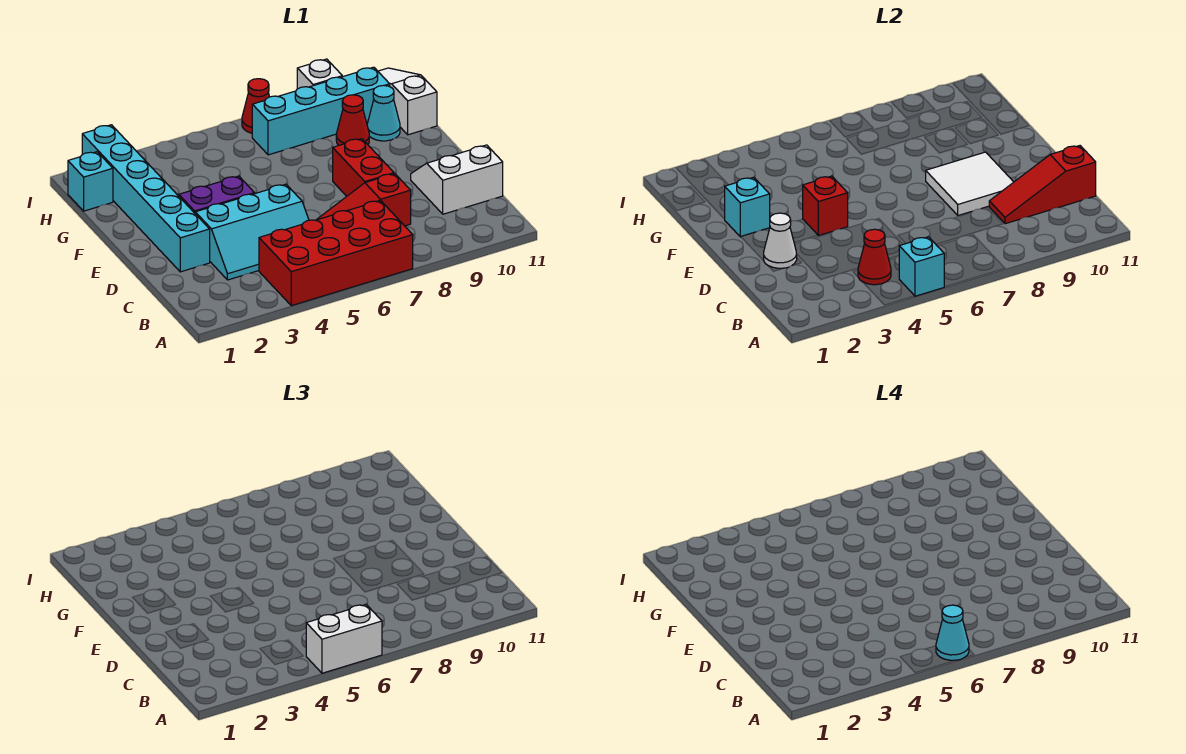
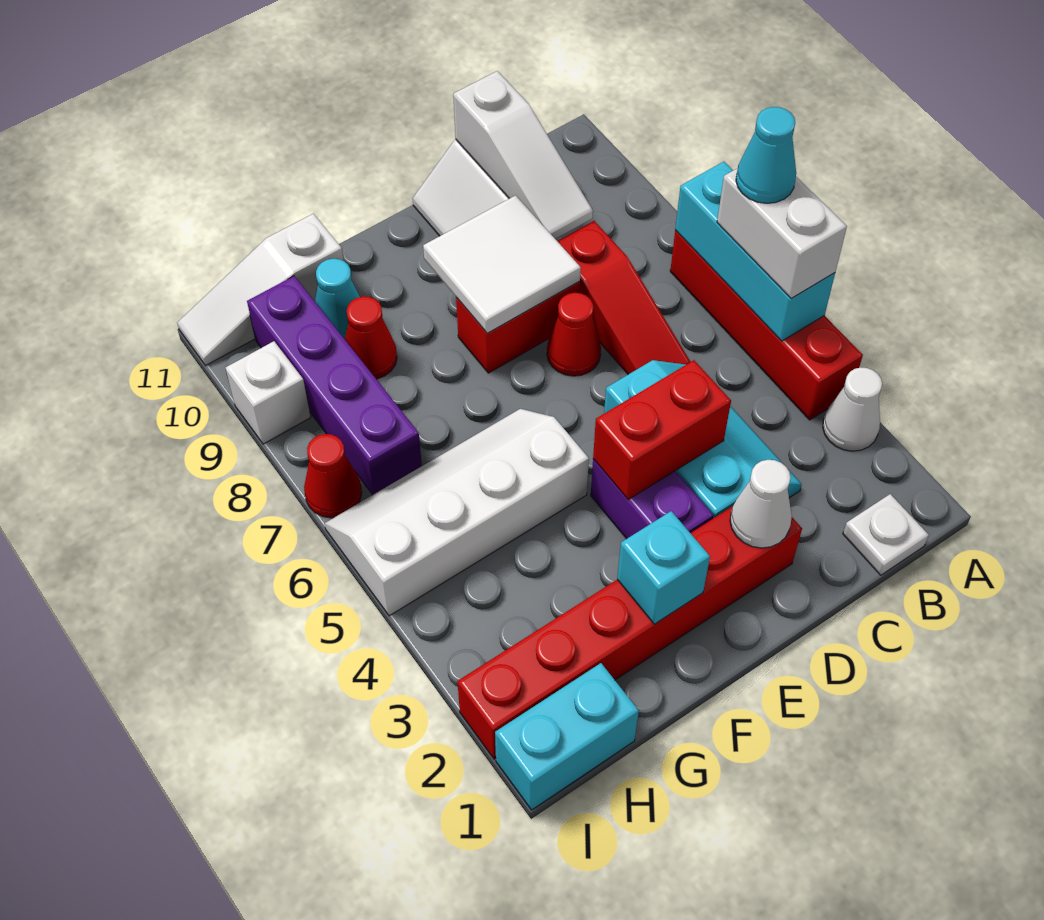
none -> white cone A3 level 1
red brick A4:B7 level 1 -> red brick A4:A7 level 1
cyan brick A5 level 2 -> cyan brick A5:A7 level 2
none -> white plate B1 level 1
red cone B4 level 2 -> red cone D7 level 1
red slope C9:C11 level 2 top 11 -> white slope C9:C11 level 2 top 11
cyan brick D2:I2 level 1 -> red brick D2:I2 level 1
red brick E4 level 2 -> red brick D4:E4 level 2
none -> white slope F5:I6 level 1 top 5
cyan brick H1 level 1 -> cyan brick H1:I1 level 1
cyan brick H7:H10 level 1 -> purple brick H7:H10 level 1

